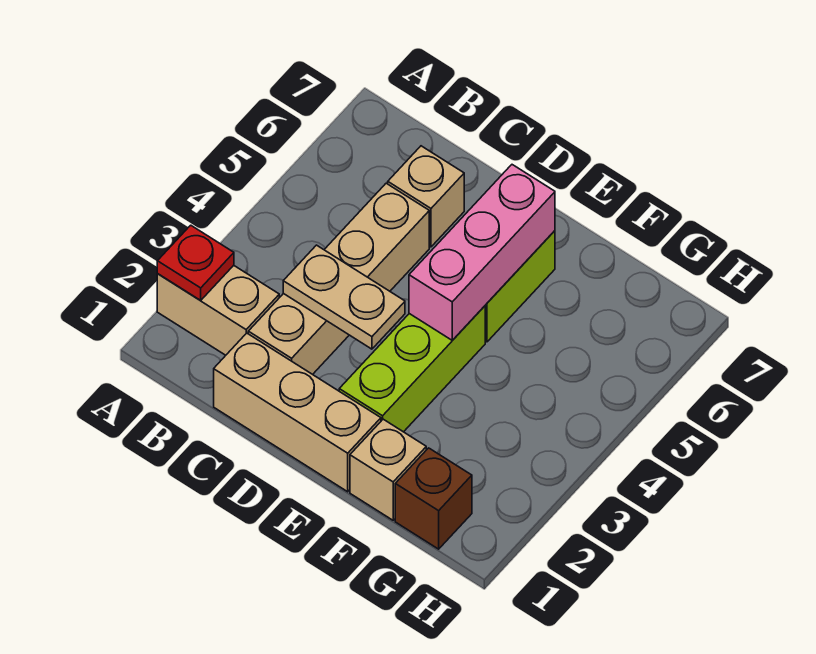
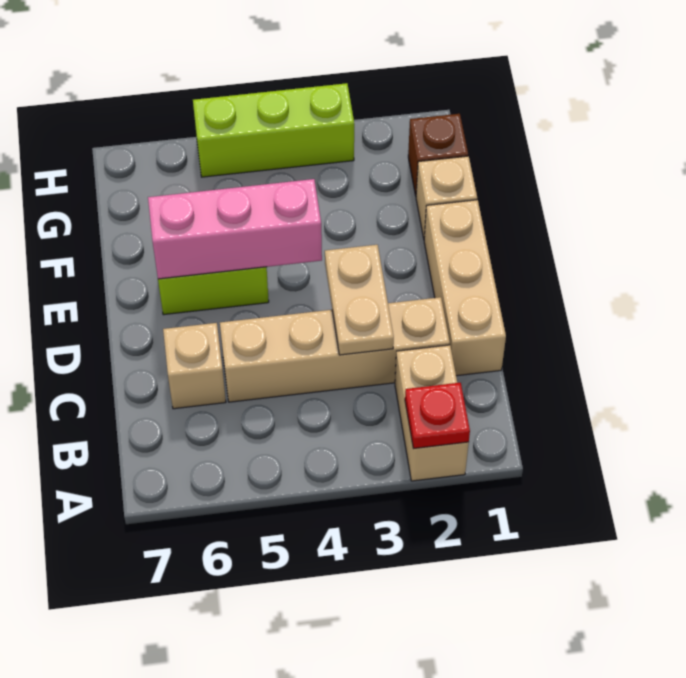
lime brick E2:E4 level 1 -> lime brick H3:H5 level 1

